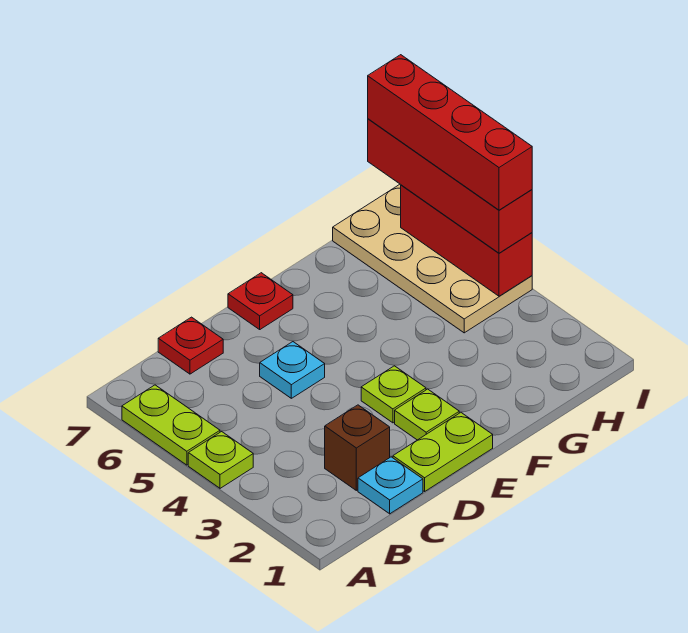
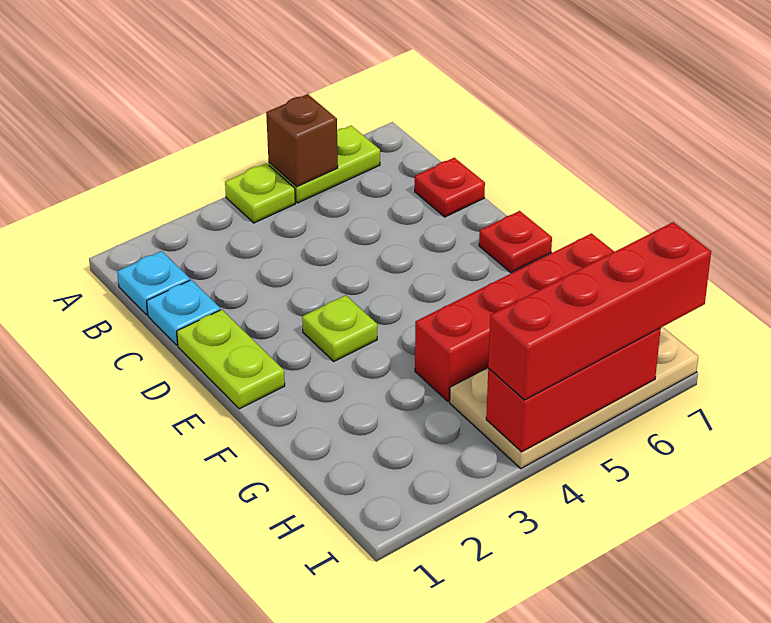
brown brick C2 level 1 -> brown brick A5 level 2
cyan plate D5 level 1 -> cyan plate B1 level 1
lime plate E2 level 1 -> none
red brick I4:I7 level 4 -> red brick G4:G7 level 1

